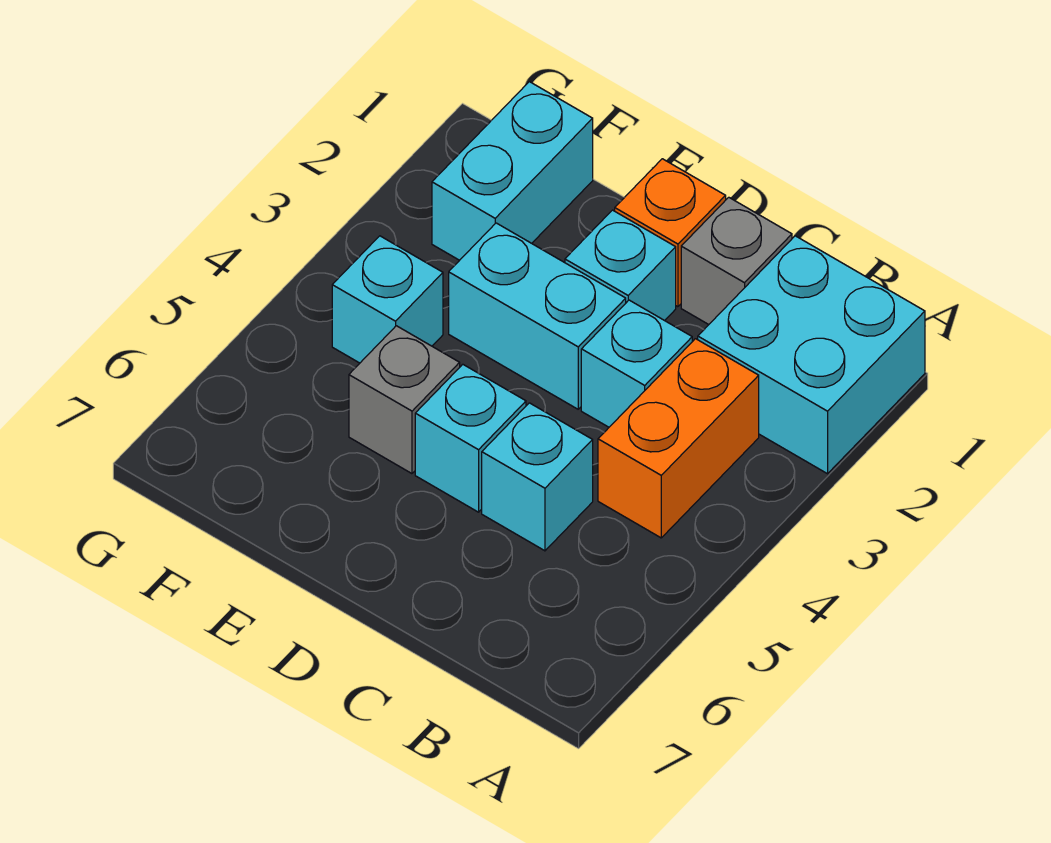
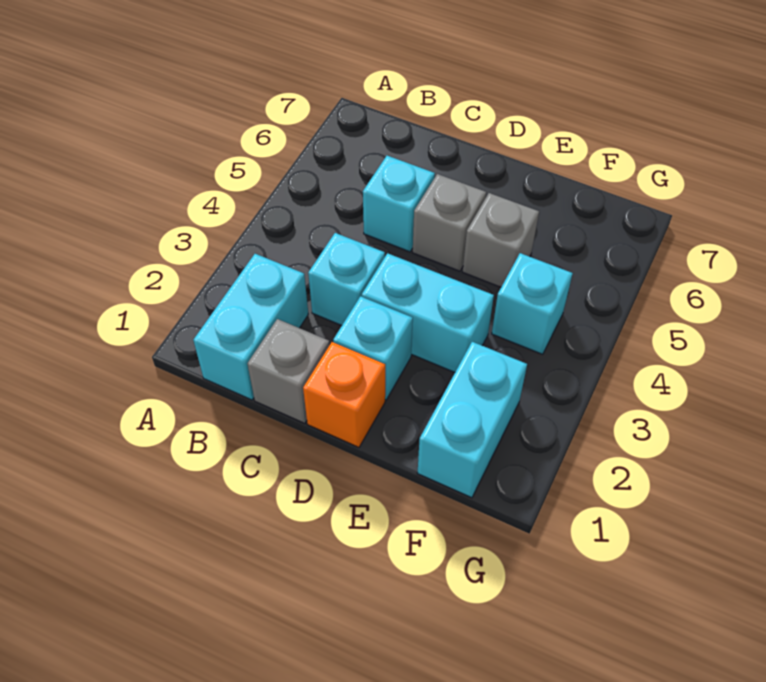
cyan brick A1:B2 level 1 -> cyan brick B1:B2 level 1
orange brick B3:B4 level 1 -> none
cyan brick D5 level 1 -> grey brick D5 level 1

